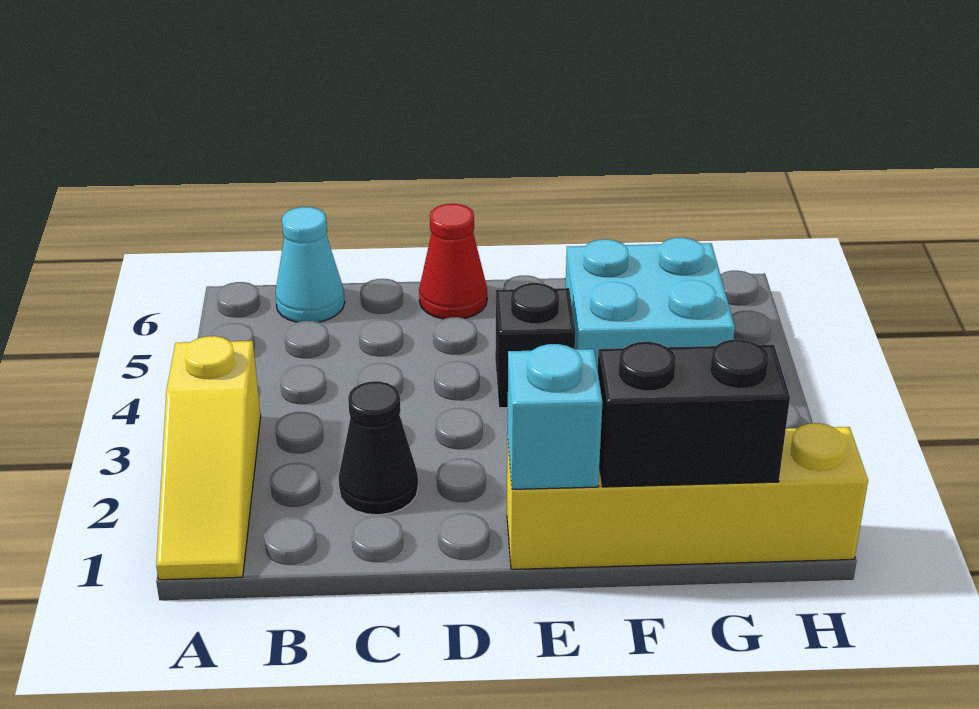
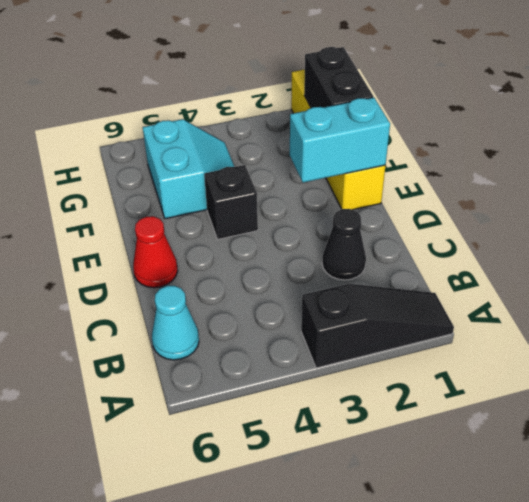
yellow slope A1:A3 level 1 top 3 -> black slope A1:A3 level 1 top 3
cyan brick E1 level 2 -> cyan brick E1:E2 level 2
cyan brick F4:G5 level 1 -> cyan slope F4:G5 level 1 top 5

